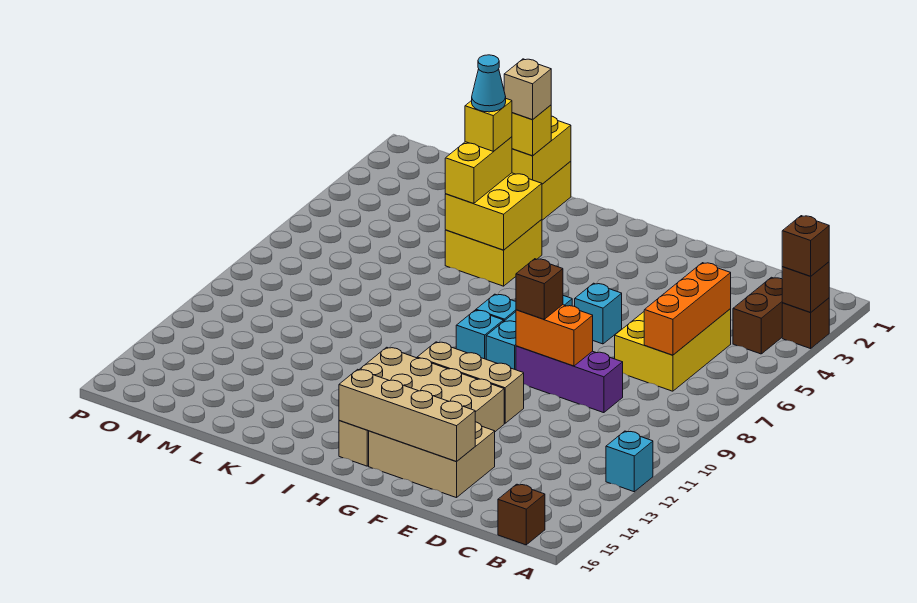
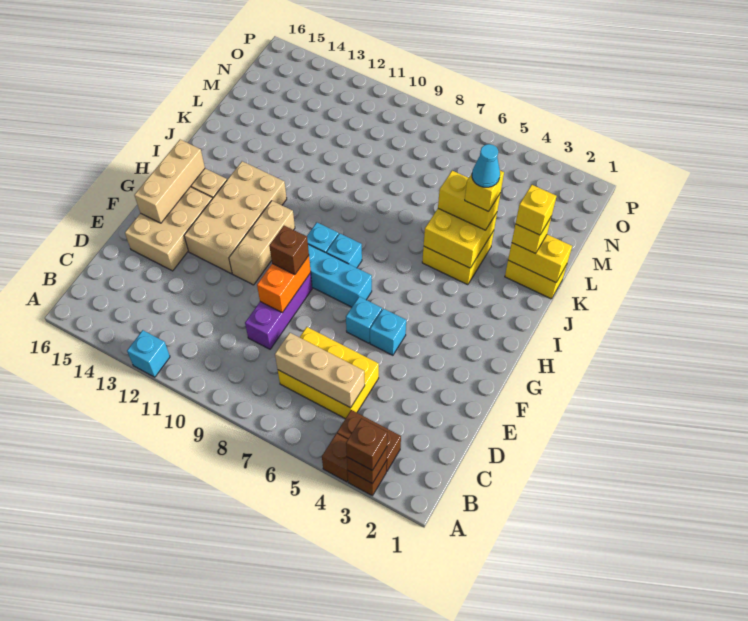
brown brick B16 level 1 -> brown brick A4 level 1
orange brick C5:C7 level 2 -> tan brick C5:C7 level 2
tan brick E15:H15 level 2 -> tan brick F15:H15 level 2
none -> cyan brick F5 level 1
tan brick K2 level 4 -> yellow brick K2 level 4

